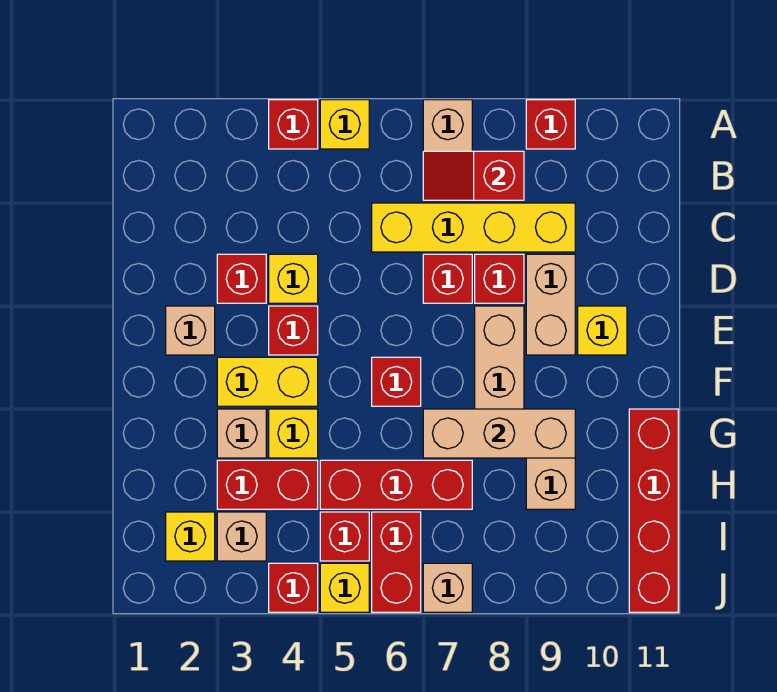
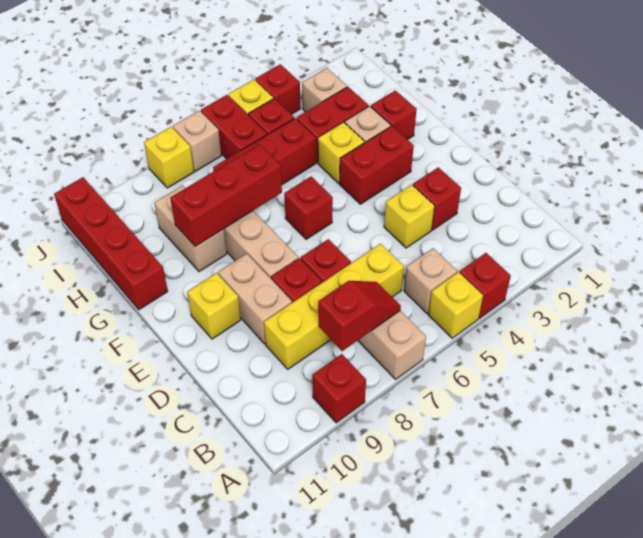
tan brick E2 level 1 -> tan brick B5 level 1
red brick E4 level 1 -> red brick G2 level 1
yellow brick F3:F4 level 1 -> red brick F3:F4 level 1
tan brick G7:G9 level 2 -> red brick G7:G9 level 2
yellow brick I2 level 1 -> yellow brick J8 level 1

